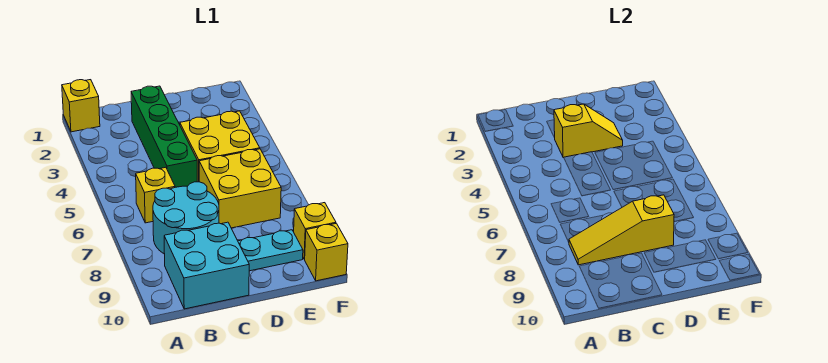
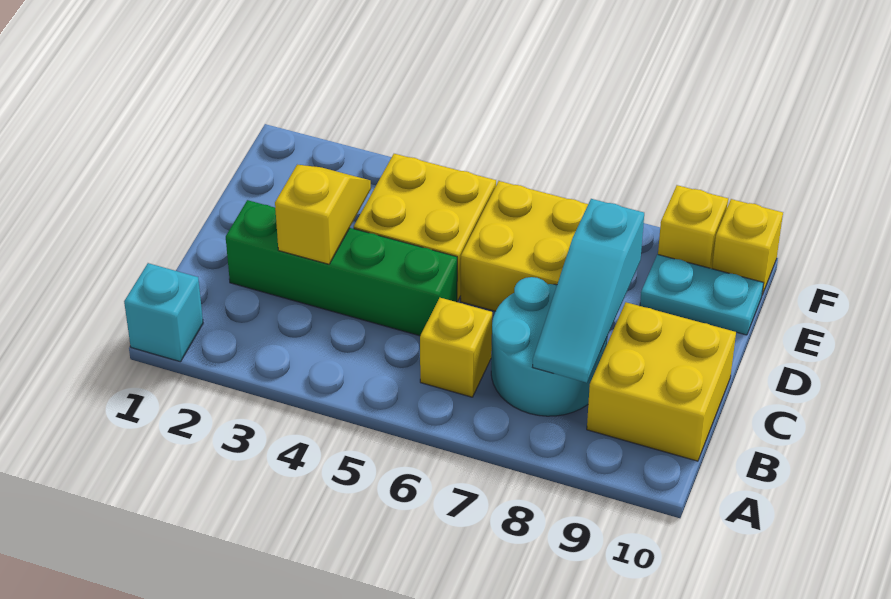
yellow brick A1 level 1 -> cyan brick A1 level 1
yellow slope B8:D8 level 2 top D -> cyan slope B8:D8 level 2 top D
cyan brick B9:C10 level 1 -> yellow brick B9:C10 level 1
cyan plate D9:E9 level 1 -> cyan plate E9:E10 level 1

